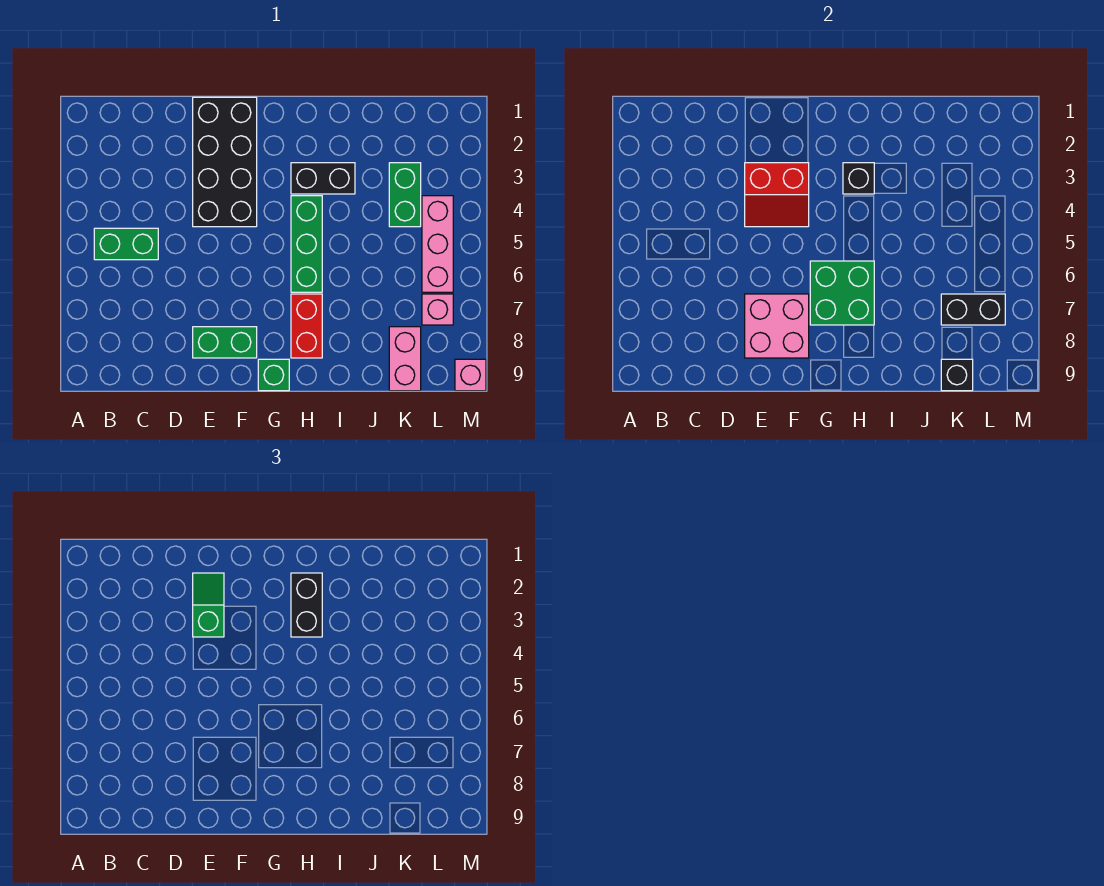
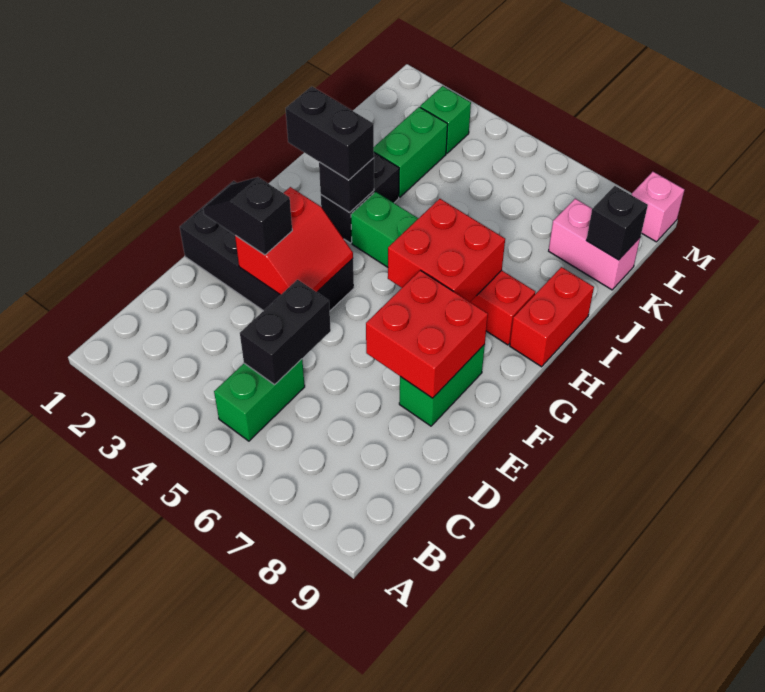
green slope E2:E3 level 3 top 3 -> black slope E2:E3 level 3 top 3
pink brick E7:F8 level 2 -> red brick E7:F8 level 2
green brick G6:H7 level 2 -> red brick G6:H7 level 2
green brick G9 level 1 -> green brick L3 level 1
none -> red brick H9:I9 level 1
green brick K3:K4 level 1 -> green brick J3:K3 level 1
black brick K7:L7 level 2 -> black brick C5:D5 level 2
pink brick L4:L6 level 1 -> none
pink brick L7 level 1 -> none

